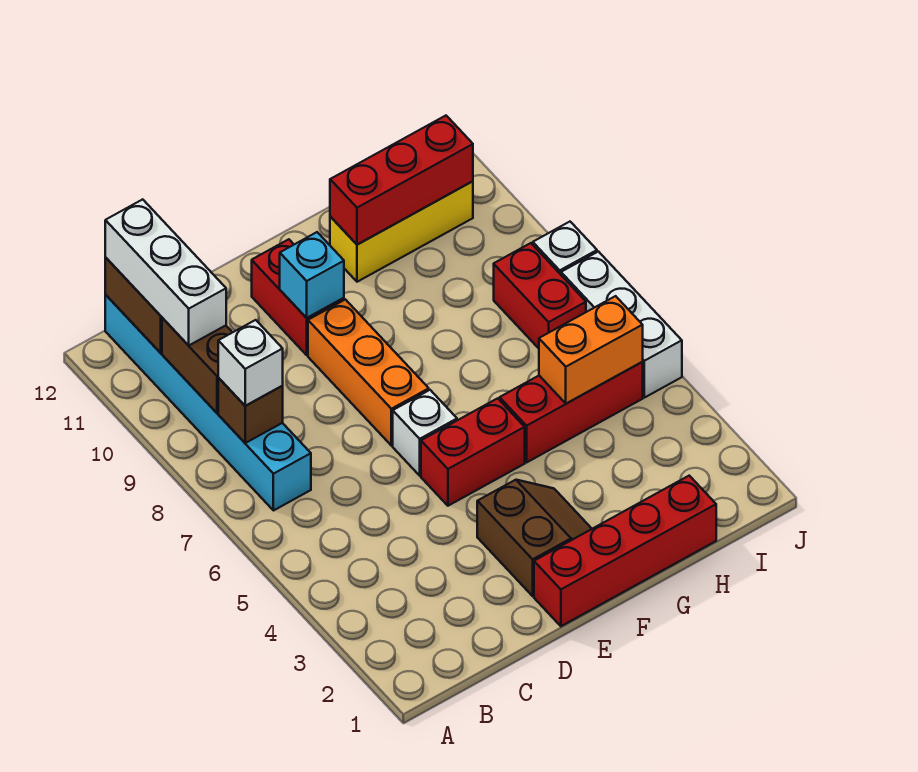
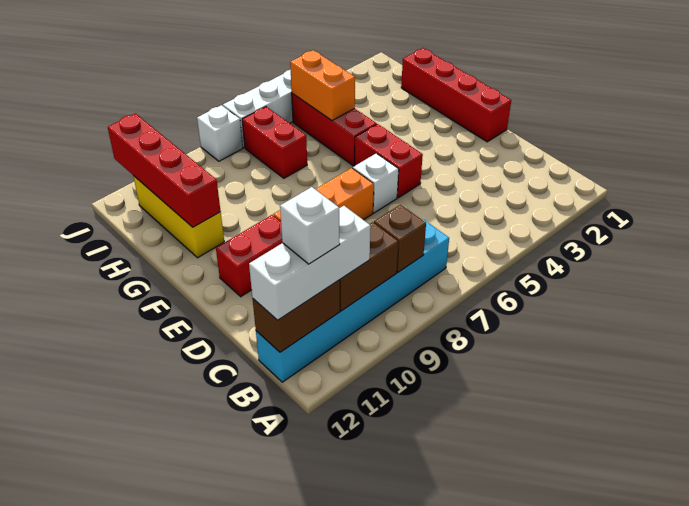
white brick B8 level 3 -> white brick B11 level 4
brown slope E2:F3 level 1 top E -> none
cyan brick E10 level 2 -> none
red brick G11:I11 level 2 -> red brick G11:J11 level 2
red brick I7:I8 level 1 -> red brick H7:I7 level 1

